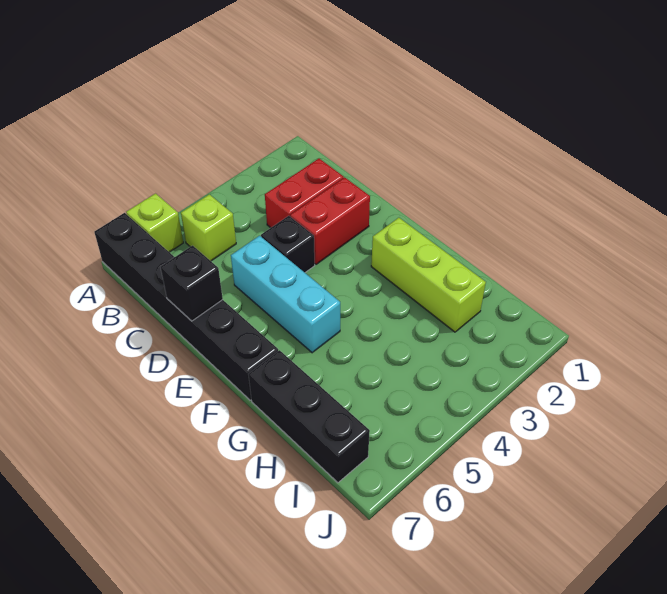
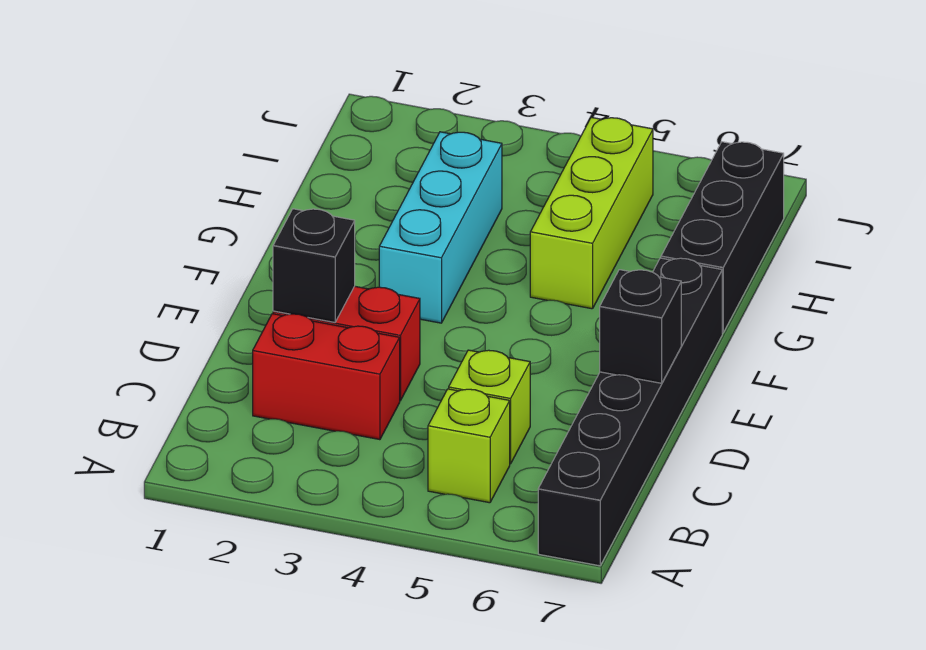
lime brick A6 level 1 -> lime brick C5 level 1
black brick D4 level 1 -> black brick D2 level 2
cyan brick D5:F5 level 1 -> cyan brick F3:H3 level 1
lime brick F2:H2 level 1 -> lime brick G5:I5 level 1

